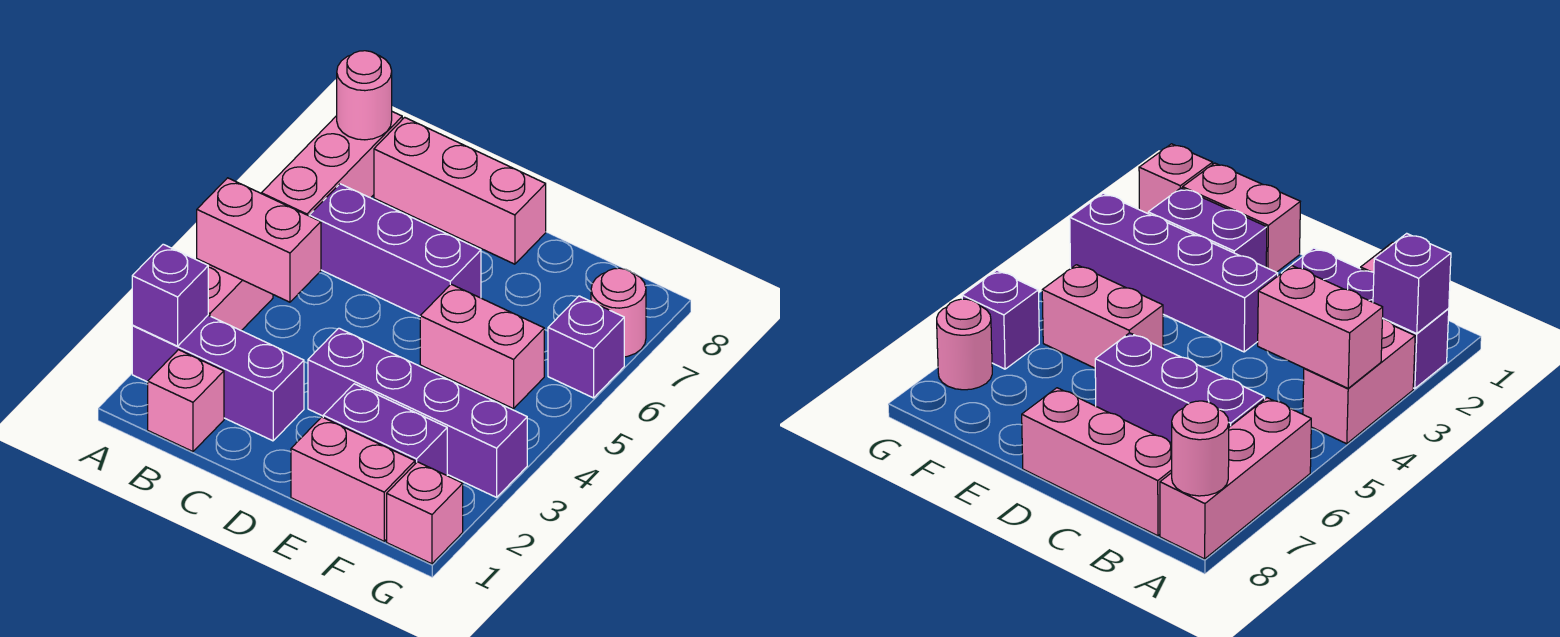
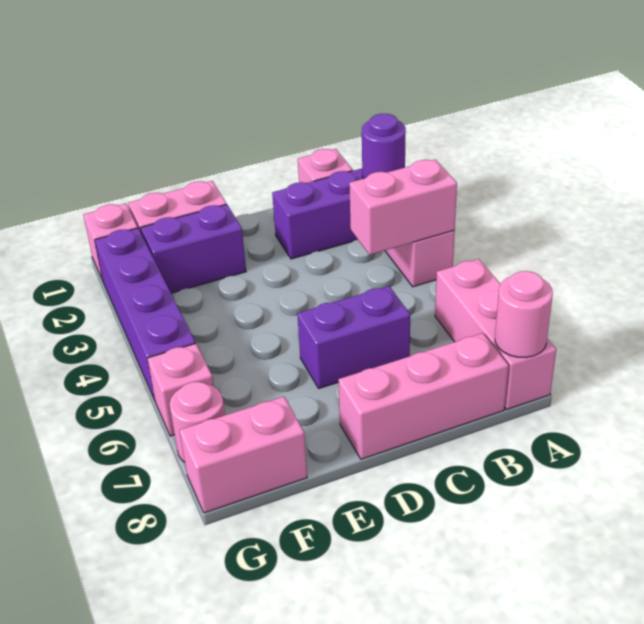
purple brick A2 level 2 -> purple round brick A2 level 2
purple brick B6:D6 level 1 -> purple brick C6:D6 level 1
purple brick D3:G3 level 1 -> purple brick G2:G5 level 1
pink brick E5:F5 level 1 -> pink brick F8:G8 level 1
purple brick G6 level 1 -> pink brick G6 level 1

